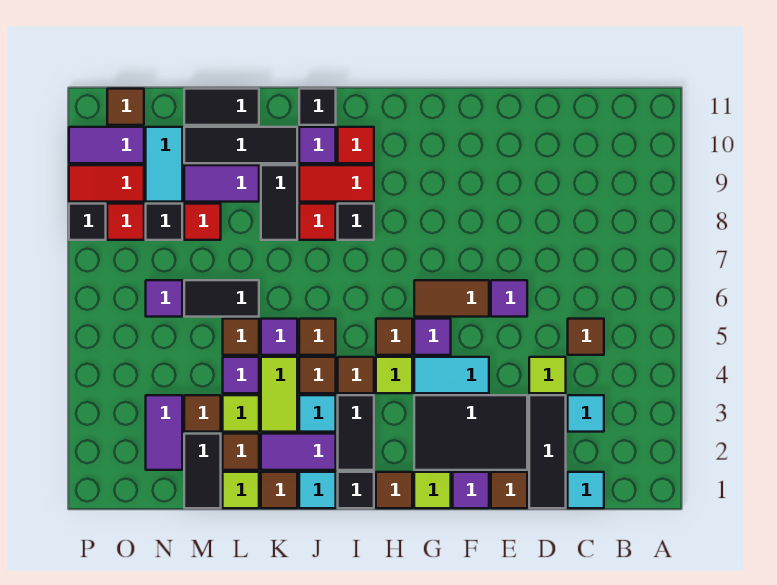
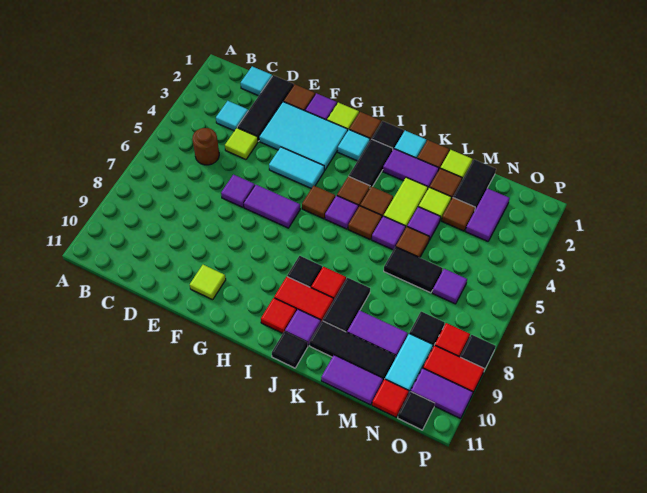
brown tile C5 level 1 -> brown round brick C5 level 1
black tile E2:G3 level 1 -> cyan tile E2:G3 level 1
brown tile F6:G6 level 1 -> purple tile F6:G6 level 1
purple tile G5 level 1 -> purple tile I5 level 1
lime tile H4 level 1 -> lime tile F10 level 1
cyan tile J3 level 1 -> cyan tile H2 level 1
black tile L11:M11 level 1 -> purple tile L11:M11 level 1
red tile M8 level 1 -> red tile N11 level 1
brown tile O11 level 1 -> black tile O11 level 1

